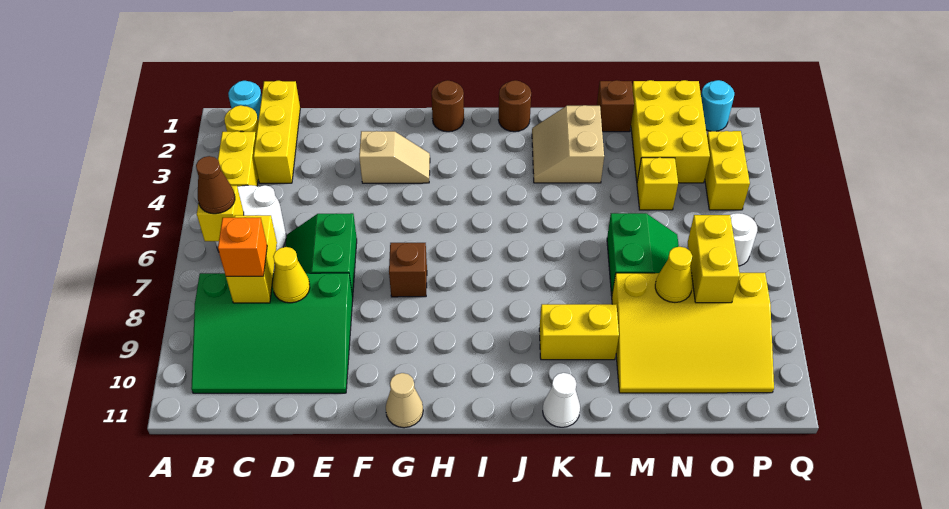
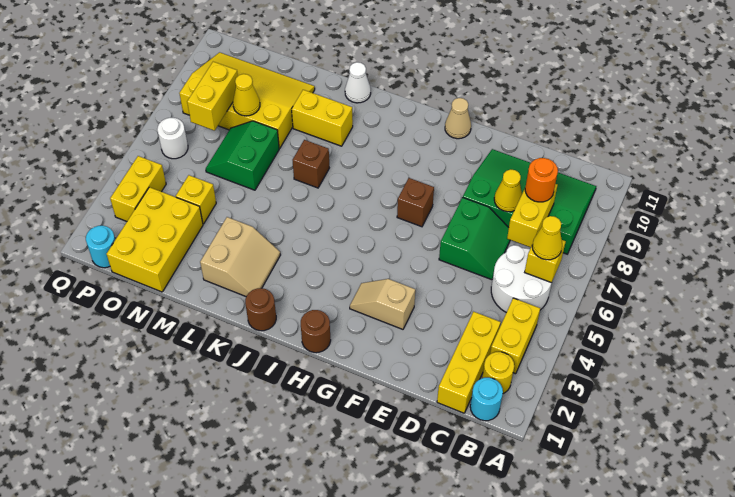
brown cone B6 level 3 -> yellow cone B6 level 3
orange brick C8 level 3 -> orange round brick C8 level 3
brown brick M1 level 1 -> brown brick K7 level 1

